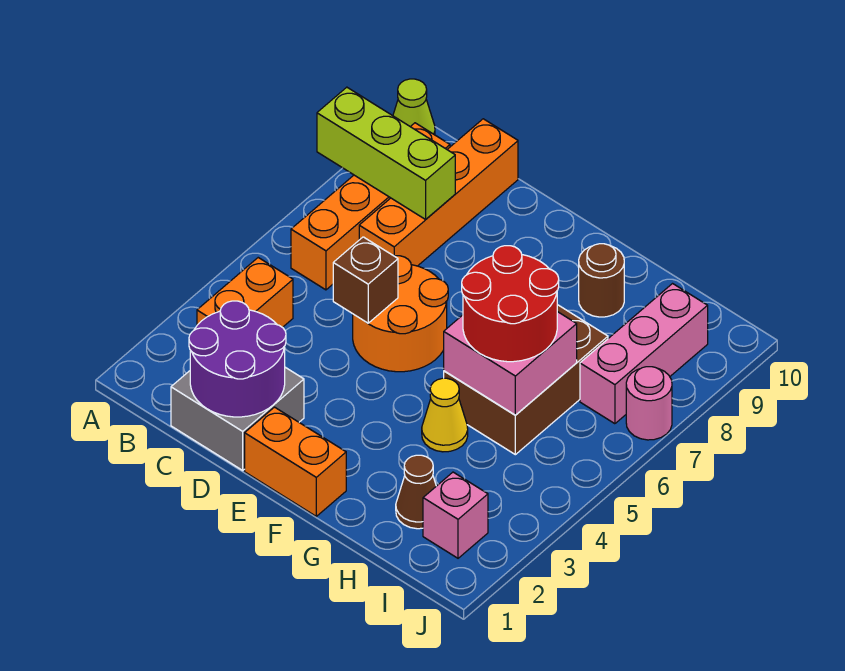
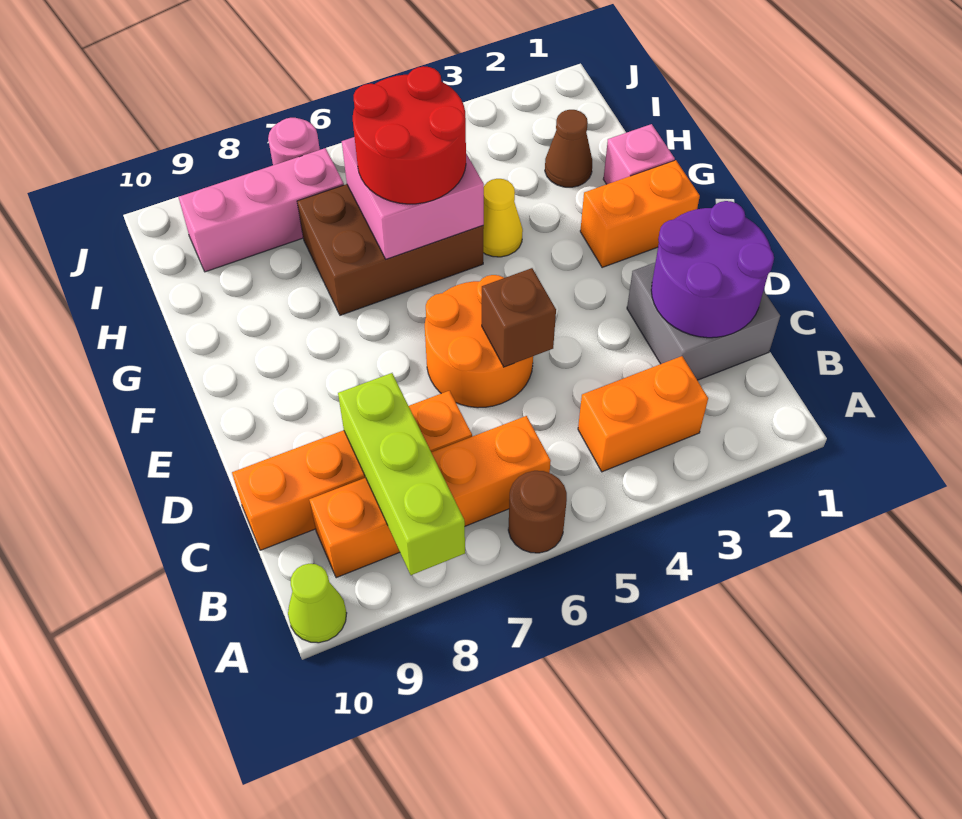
orange brick E1:F1 level 1 -> orange brick F1:F2 level 1
brown round brick G9 level 1 -> brown round brick A6 level 1
pink brick I2 level 1 -> pink brick G1 level 1

